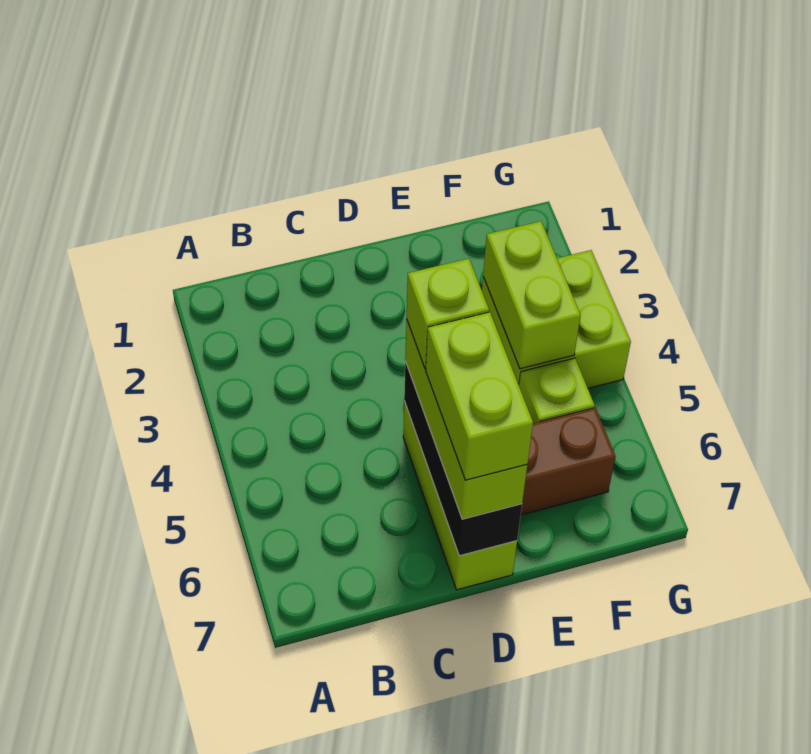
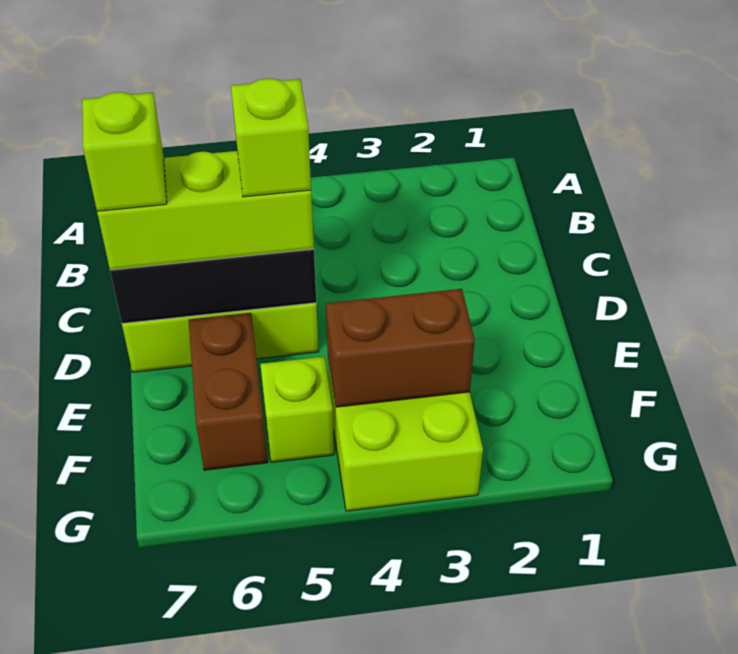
lime brick D6:D7 level 4 -> lime brick D7 level 4
lime brick F3:F4 level 2 -> brown brick F3:F4 level 2

